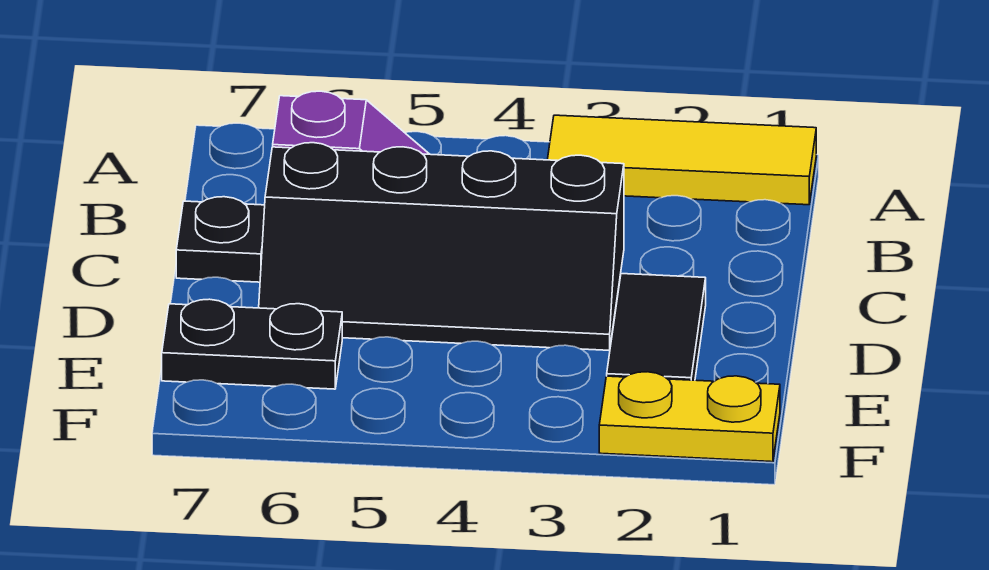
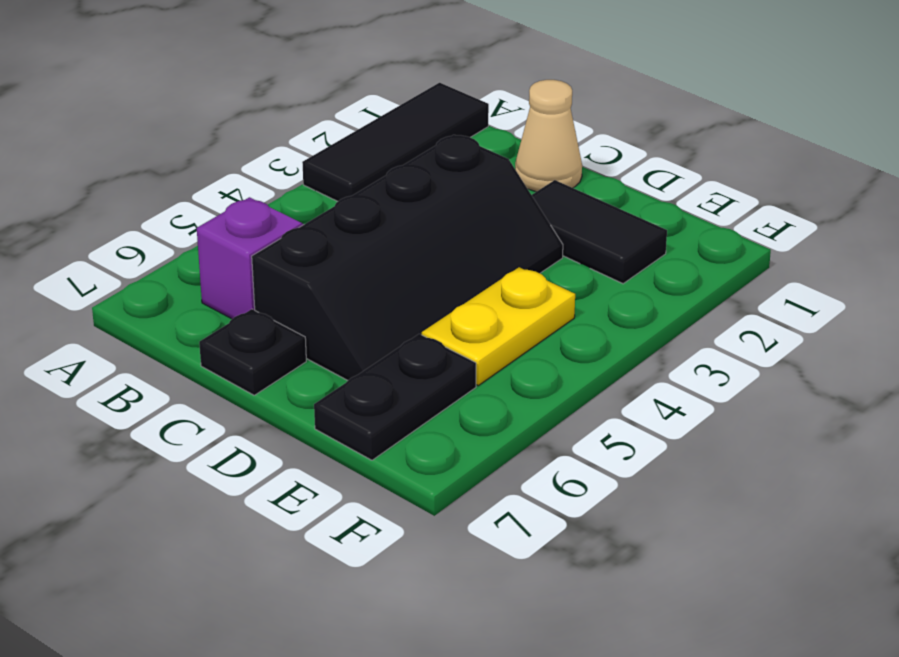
yellow tile A1:A3 level 1 -> black tile A1:A3 level 1
none -> tan cone C1 level 1
yellow plate F1:F2 level 1 -> yellow plate E4:E5 level 1

